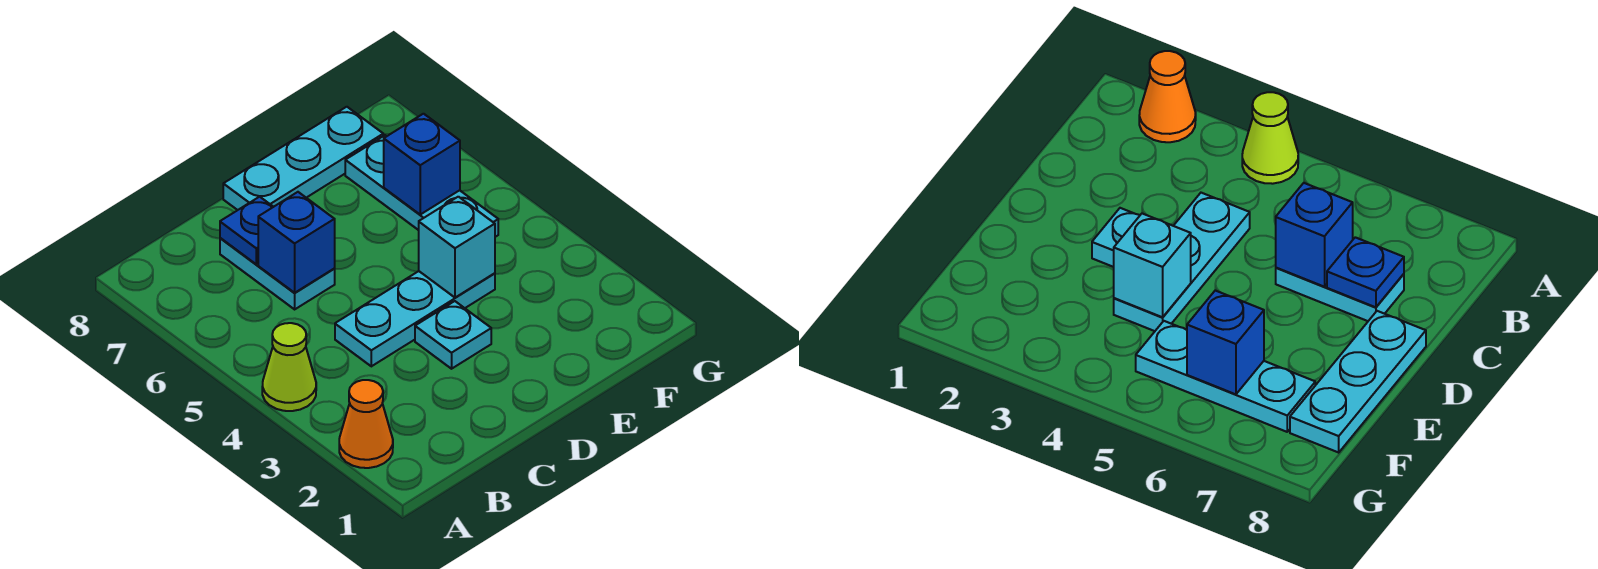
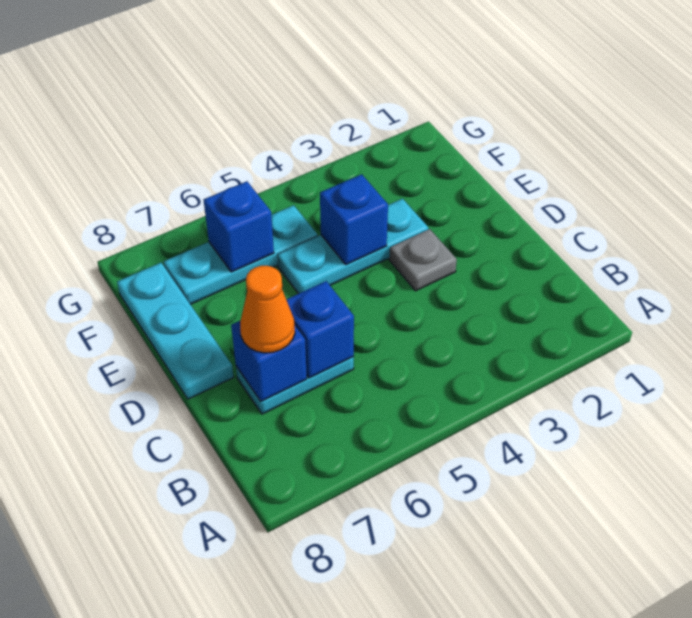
orange cone A2 level 1 -> orange cone C7 level 3
lime cone A4 level 1 -> none
cyan plate C4:E4 level 1 -> cyan plate E3:E5 level 1
blue plate C7 level 2 -> blue brick C7 level 2
cyan plate D3 level 1 -> grey plate D3 level 1
cyan brick E4 level 2 -> blue brick E4 level 2

